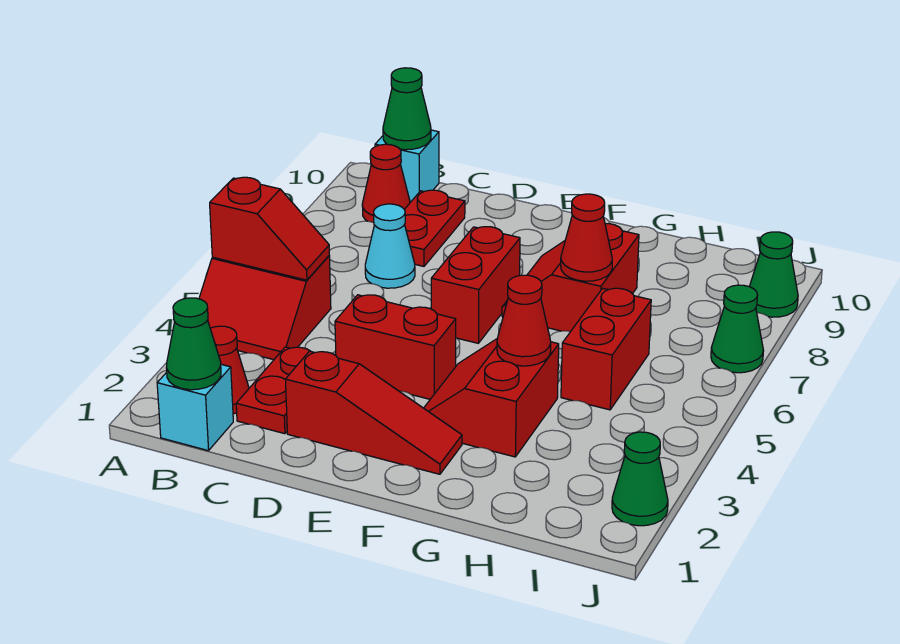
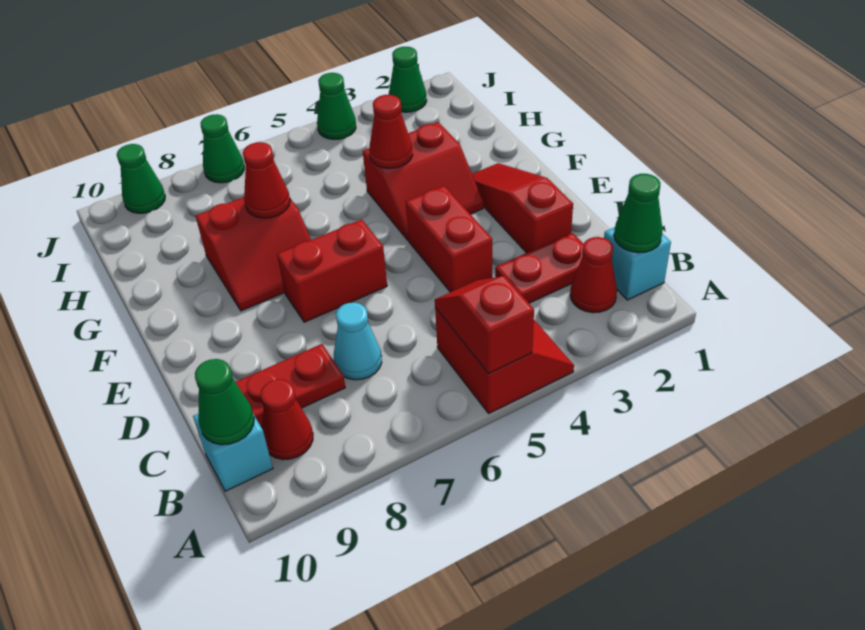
red brick H5:H6 level 1 -> none
none -> green cone J4 level 1

